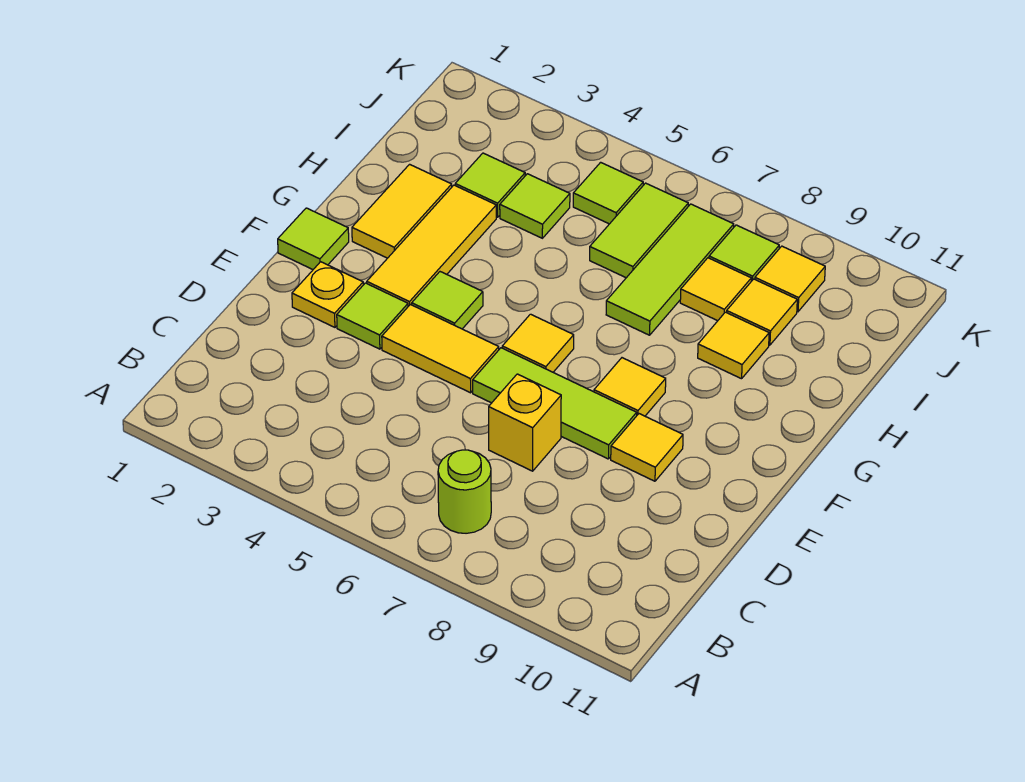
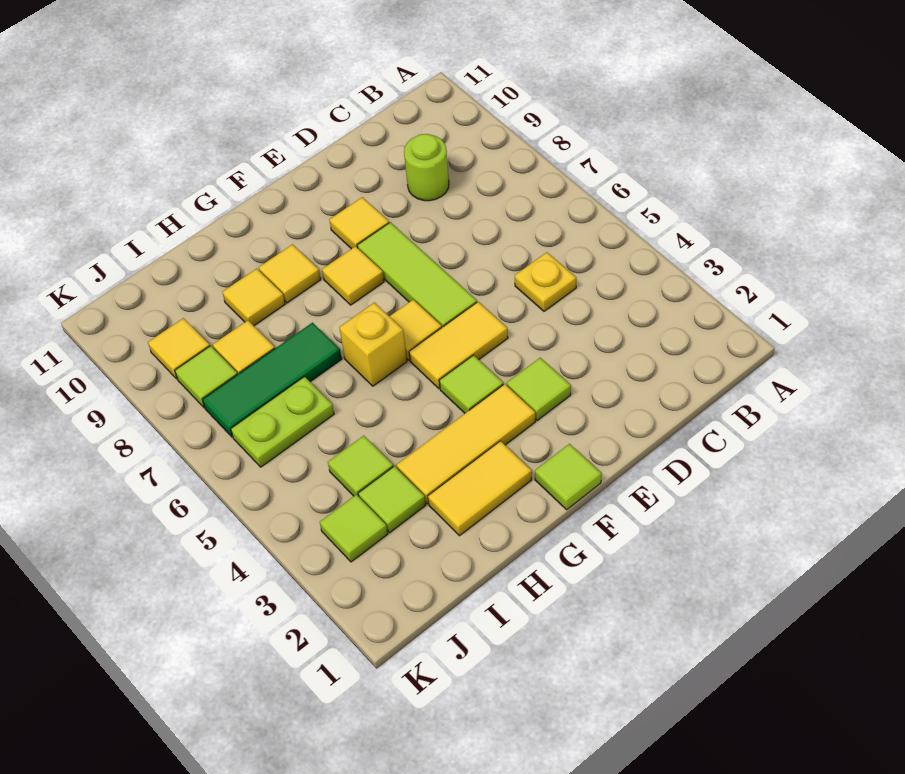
lime round brick B7 level 1 -> lime round brick C9 level 1
yellow brick D7 level 1 -> yellow brick G6 level 1
yellow plate E2 level 1 -> yellow plate C5 level 1
yellow tile E4:E5 level 1 -> yellow tile E5:F5 level 1
lime tile H7:J7 level 1 -> green tile H7:J7 level 1
lime tile I6:J6 level 1 -> lime plate I6:J6 level 1
yellow tile I9 level 1 -> yellow tile G9 level 1
lime tile J5 level 1 -> lime tile J3 level 1

